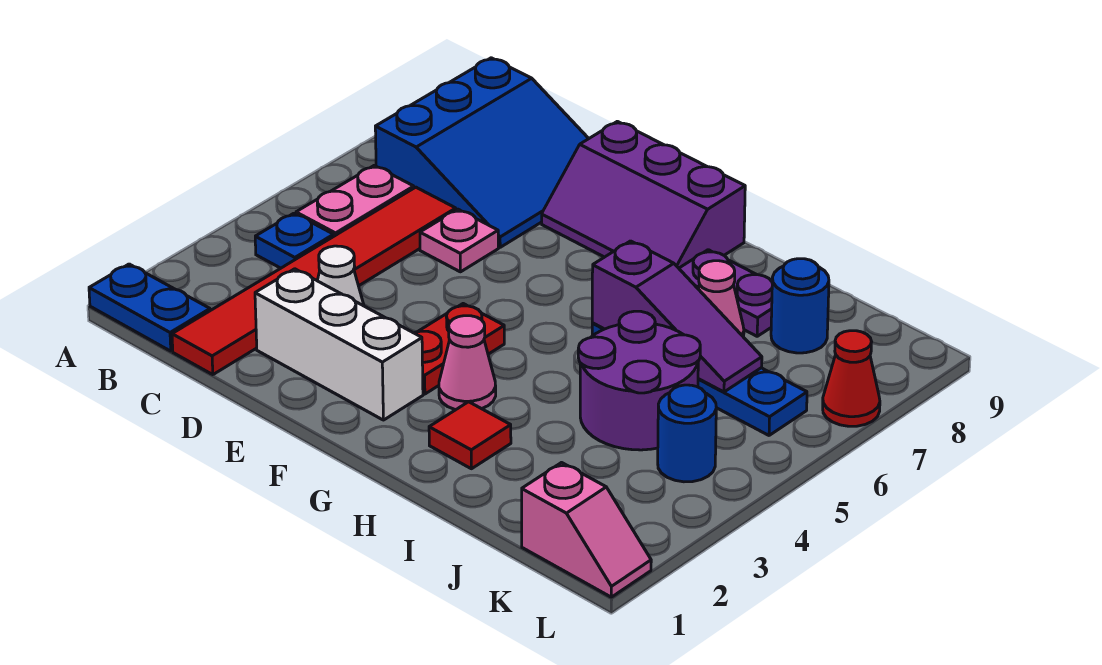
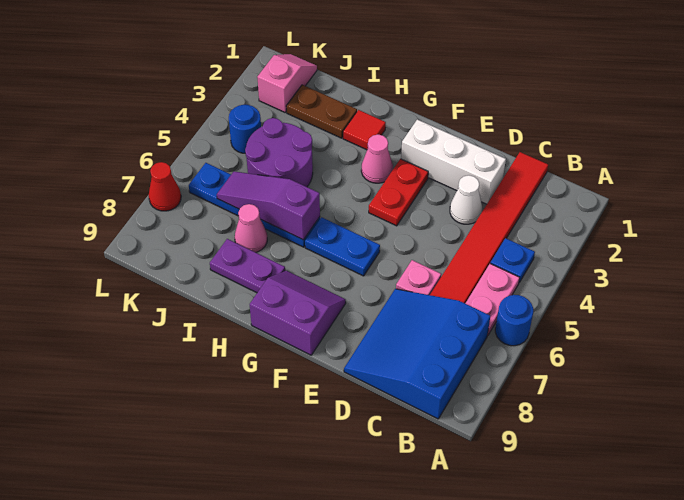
blue plate A1:B1 level 1 -> blue plate F6:G6 level 1
purple slope E8:G9 level 1 top 9 -> purple slope F8:G9 level 1 top 9
none -> brown plate I2:J2 level 1
blue round brick J8 level 1 -> blue round brick A6 level 1
pink slope K1:L1 level 1 top K -> pink slope K1:K2 level 1 top 2

